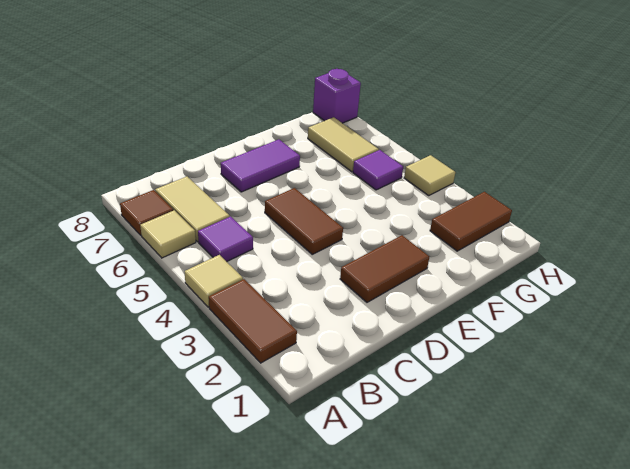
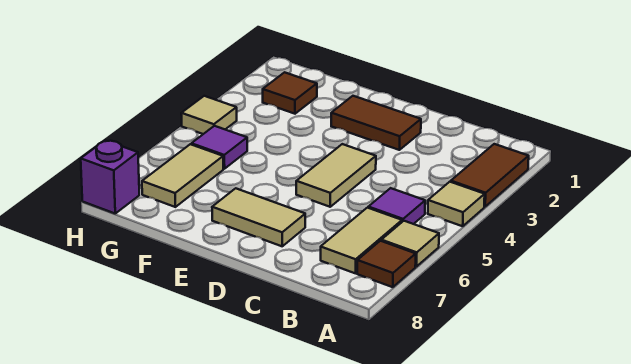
brown tile D4:D5 level 1 -> tan tile D4:D5 level 1
purple tile D7:E7 level 1 -> tan tile D7:E7 level 1
brown tile G2:H2 level 1 -> brown tile G2 level 1

